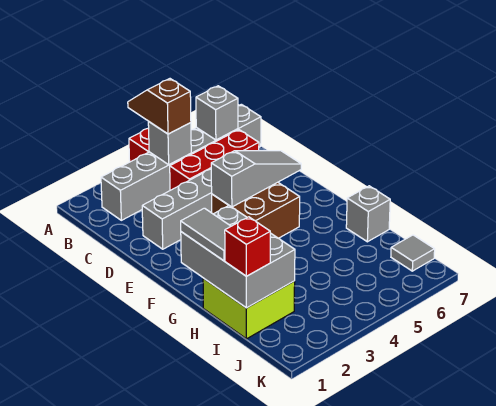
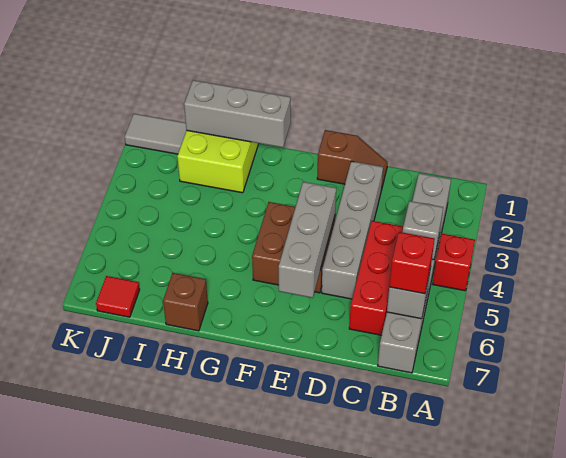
brown slope A4:B4 level 3 top B -> brown slope D1:E1 level 1 top E
grey slope E4:E6 level 2 top 4 -> grey brick E4:E6 level 2
grey brick G1:I2 level 2 -> grey brick G1:I1 level 2
grey tile G1:H1 level 3 -> grey tile J1:K1 level 1
grey brick H7 level 1 -> brown brick H7 level 1
red brick I1 level 3 -> red brick B6 level 3
grey tile J7 level 1 -> red tile J7 level 1

